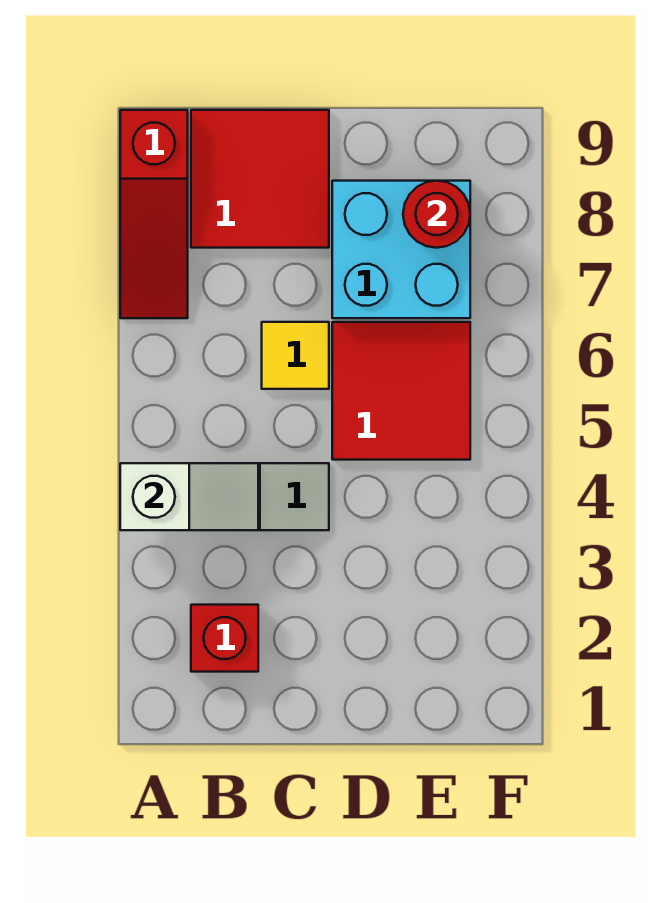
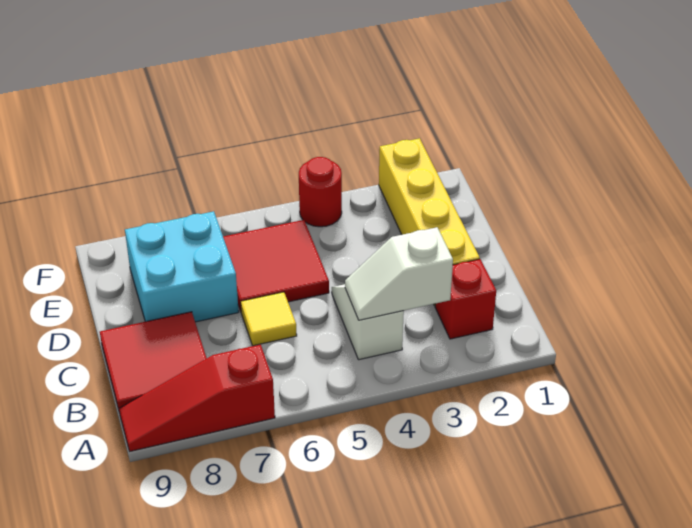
white slope A4:B4 level 2 top A -> white slope B3:B4 level 2 top 3
red slope A7:A9 level 1 top 9 -> red slope A7:A9 level 1 top 7
none -> yellow brick C2:F2 level 1
red round brick E8 level 2 -> red round brick F4 level 1

